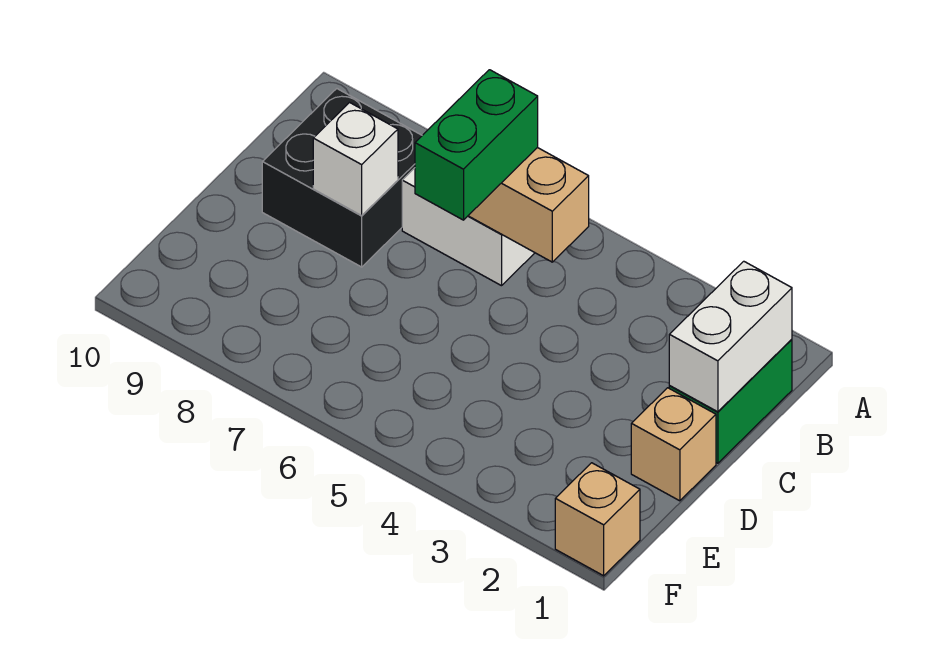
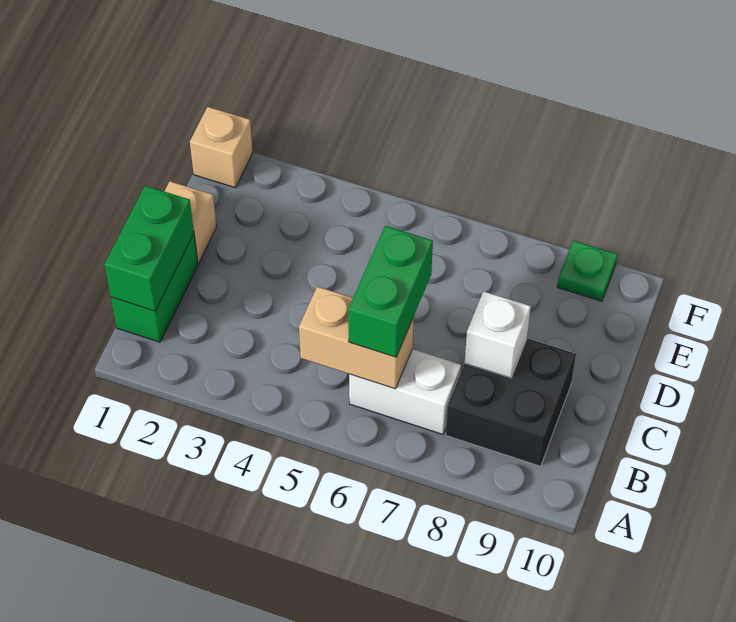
white brick B1:C1 level 2 -> green brick B1:C1 level 2
none -> green plate F9 level 1

